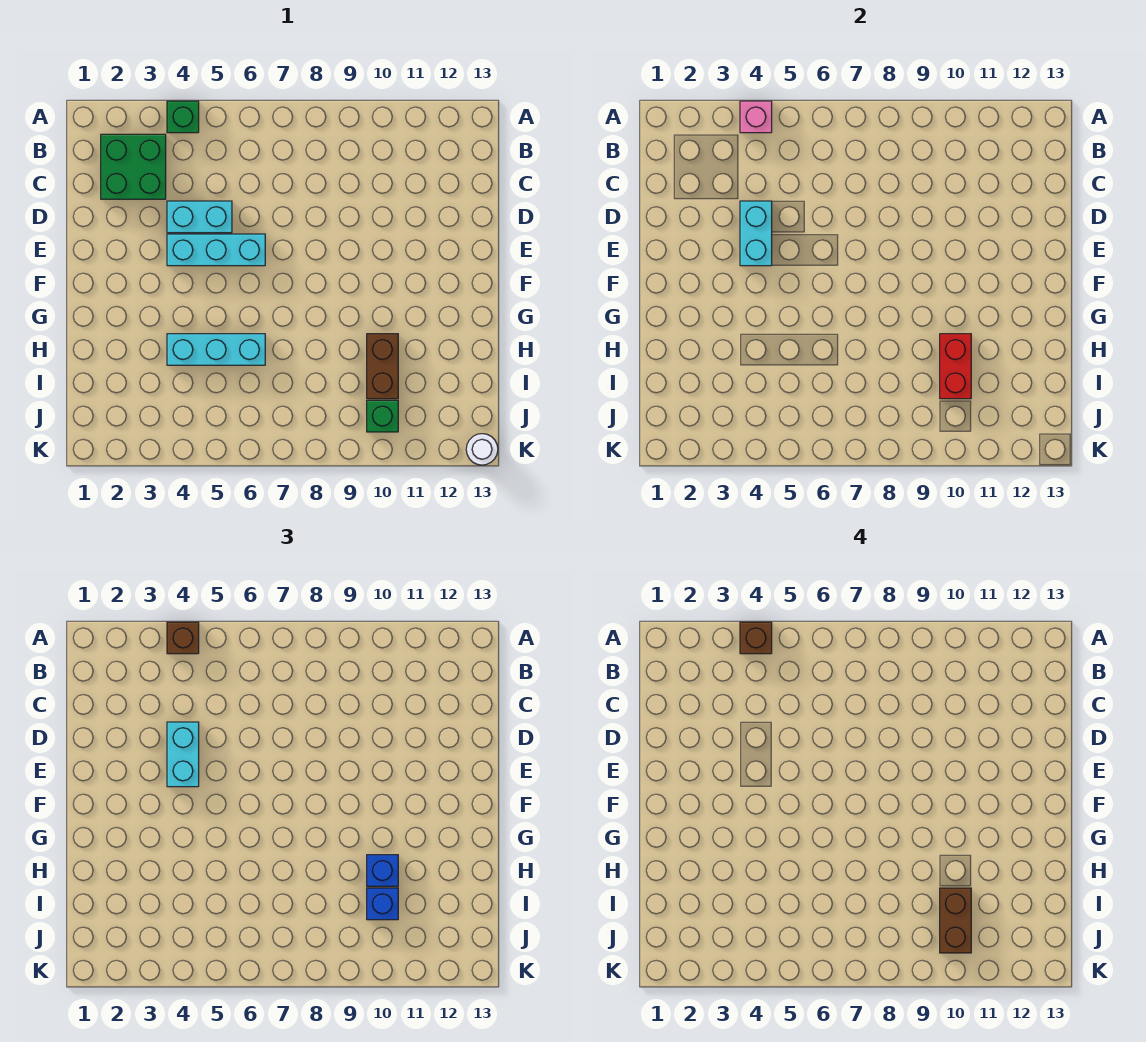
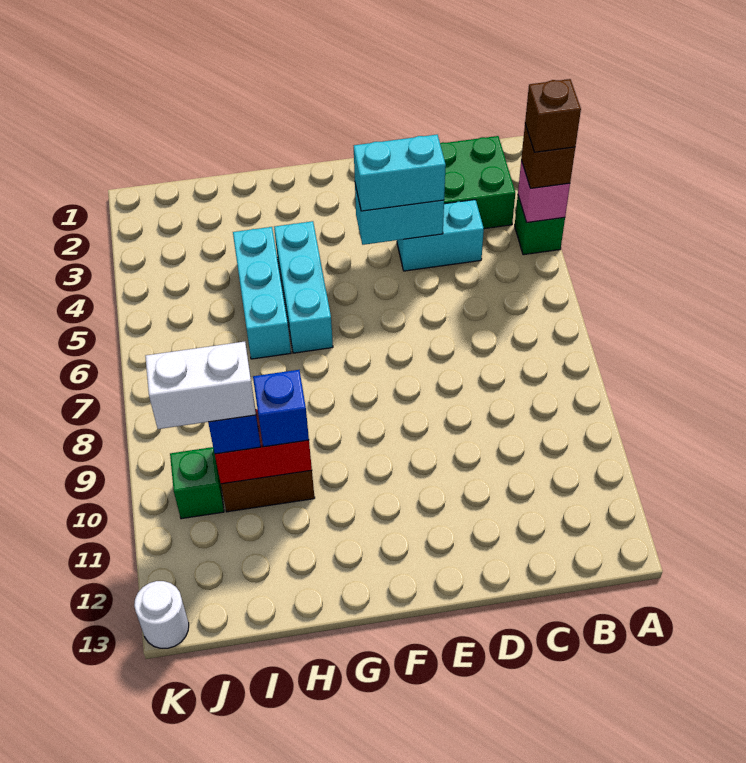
cyan brick D4:D5 level 1 -> cyan brick C4:D4 level 1
cyan brick E4:E6 level 1 -> cyan brick G4:G6 level 1
brown brick I10:J10 level 4 -> white brick I10:J10 level 4

